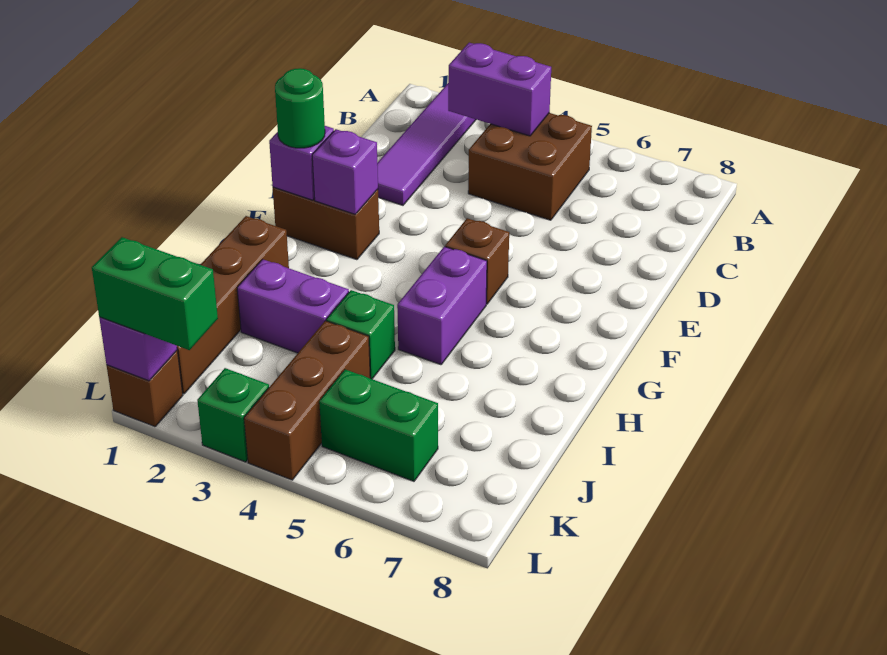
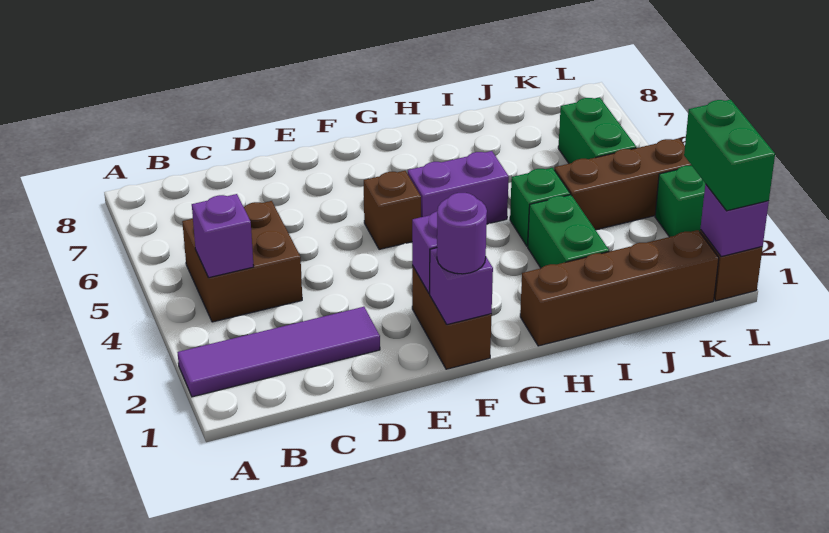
purple brick B3:B4 level 2 -> purple brick B4 level 2
green round brick F1 level 3 -> purple round brick F1 level 3
purple brick I2:I3 level 1 -> green brick I2:I3 level 1

